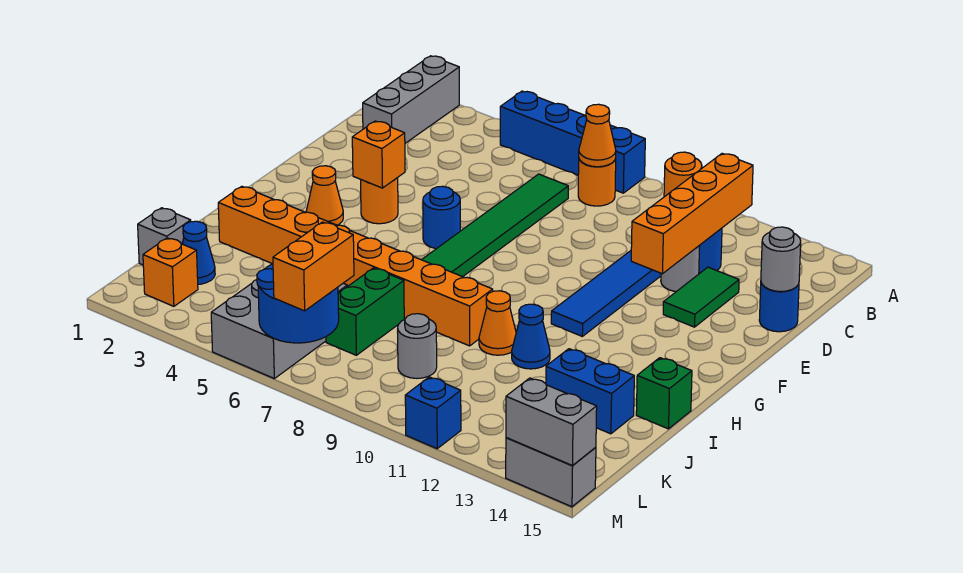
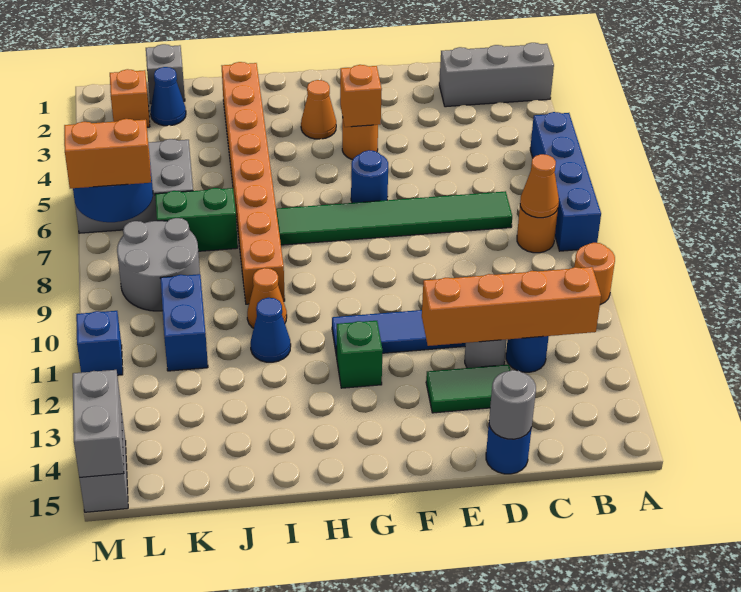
green brick I15 level 1 -> green brick G12 level 1
blue brick J13:J14 level 1 -> blue brick K10:K11 level 1
grey round brick K9 level 1 -> grey round brick K8:L9 level 1

